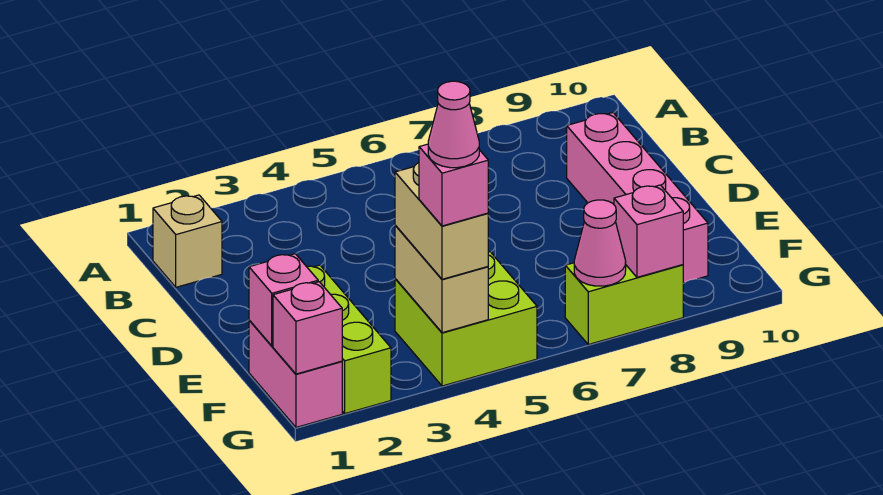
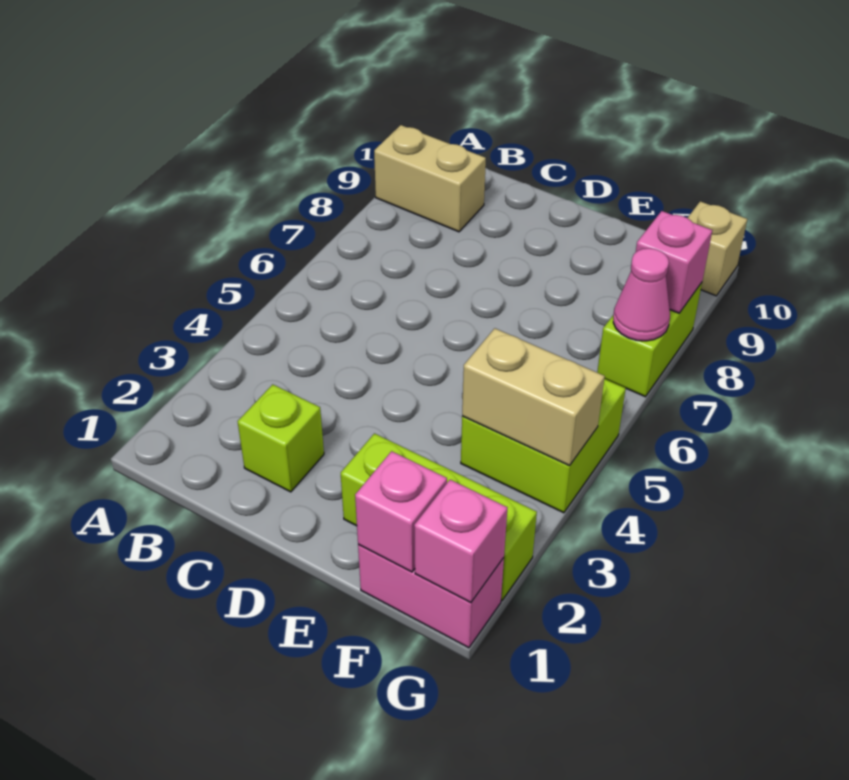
tan brick B1 level 1 -> tan brick G10 level 1
none -> lime brick C2 level 1
pink brick C9:F9 level 1 -> none
tan brick F4:G4 level 3 -> tan brick A9:B9 level 1
pink brick G4 level 4 -> none
pink cone G4 level 5 -> none

